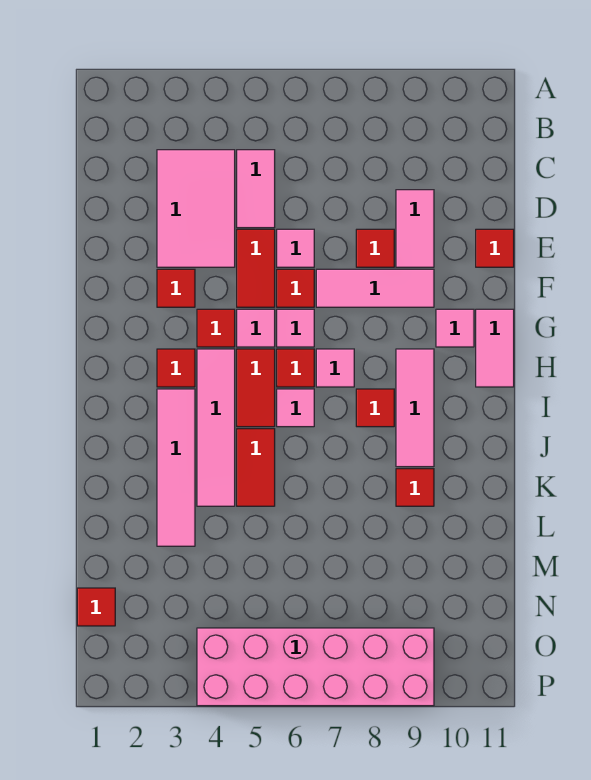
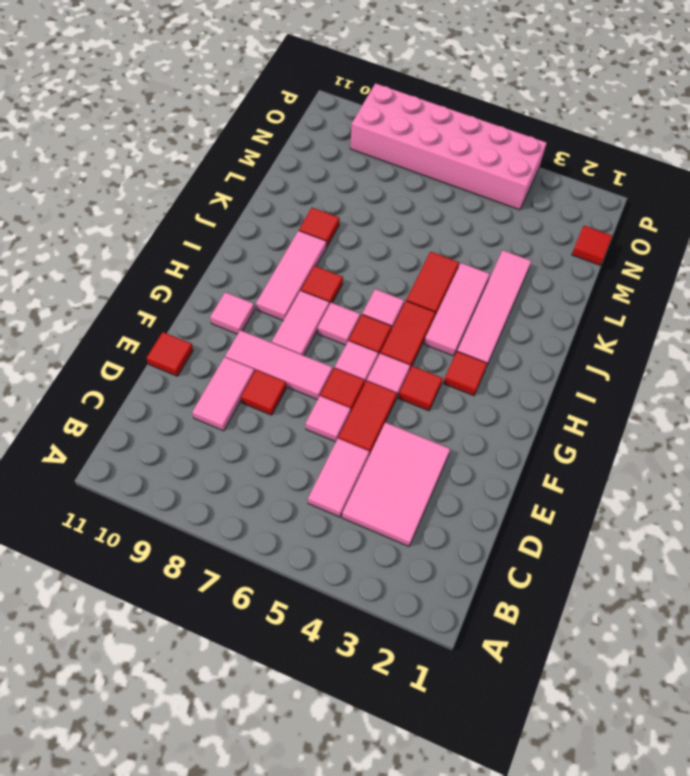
red tile F3 level 1 -> none
pink tile G11:H11 level 1 -> pink tile G8:H8 level 1
pink tile H4:K4 level 1 -> pink tile I4:K4 level 1

